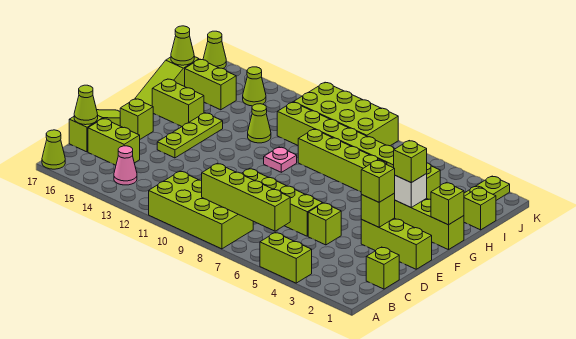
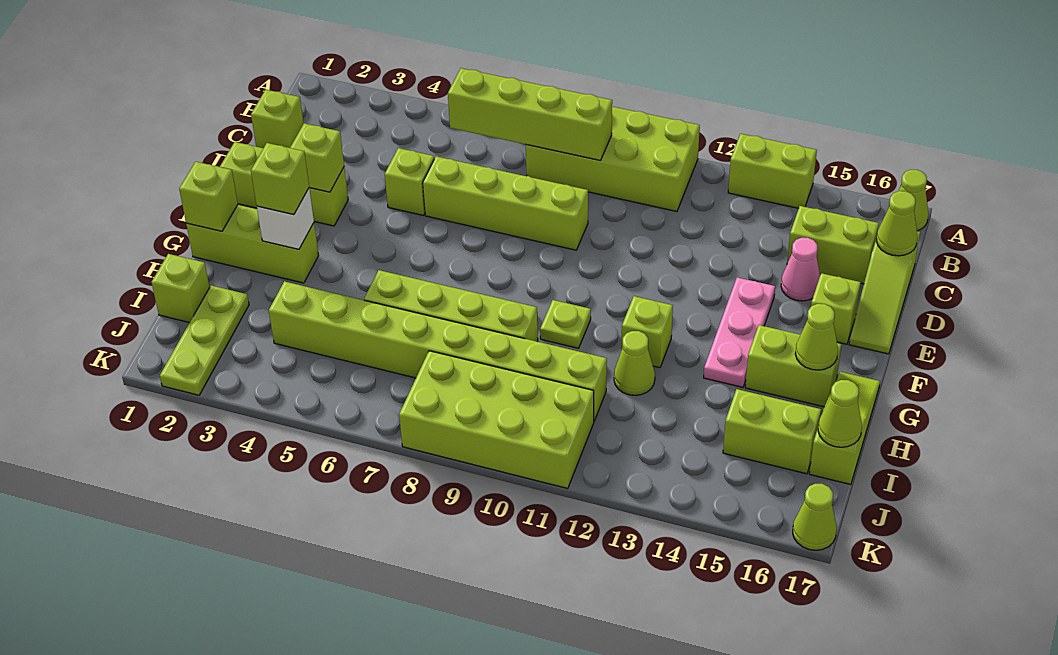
lime brick A4:A5 level 1 -> lime brick A13:A14 level 1
pink cone B14 level 1 -> pink cone D15 level 1
lime brick E3 level 3 -> lime brick G12 level 1
lime plate E14:G14 level 1 -> pink plate E14:G14 level 1
pink plate G10 level 1 -> lime plate G10 level 1
lime cone J14 level 1 -> lime cone G16 level 2

